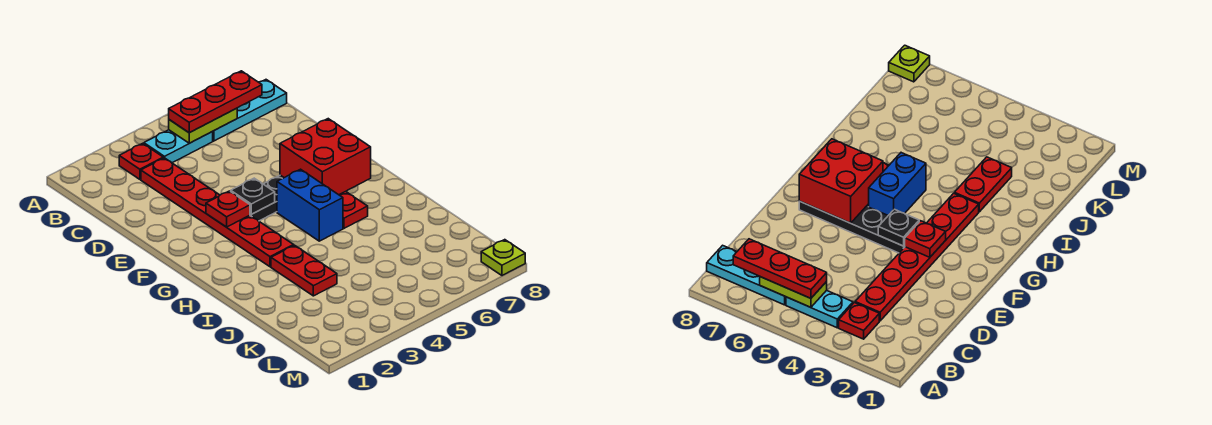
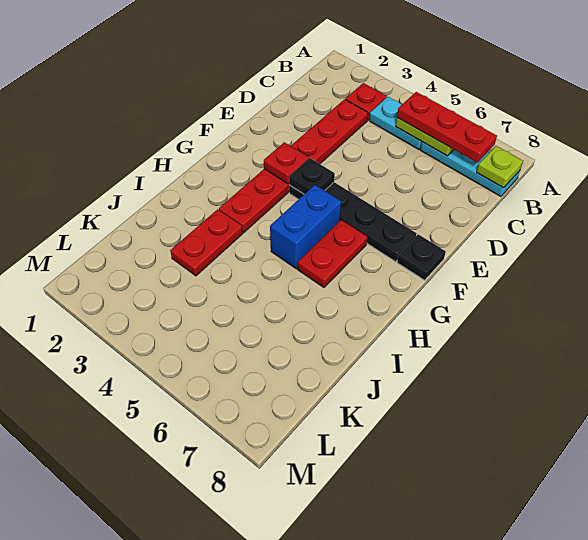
red brick F6:G7 level 2 -> none
none -> black plate F8 level 1
lime plate M8 level 1 -> lime plate B8 level 2

